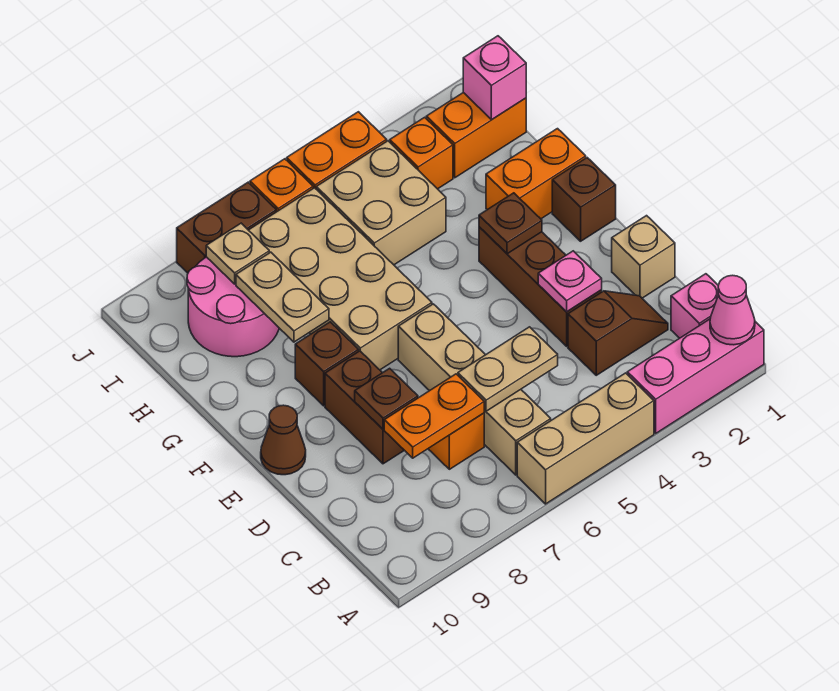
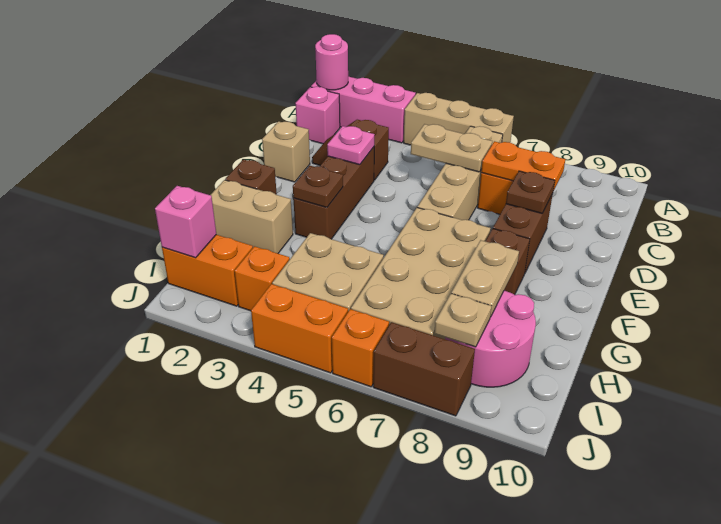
pink cone A1 level 2 -> pink round brick A1 level 2
brown cone E10 level 1 -> none
orange brick G1:G2 level 1 -> tan brick G1:G2 level 1

